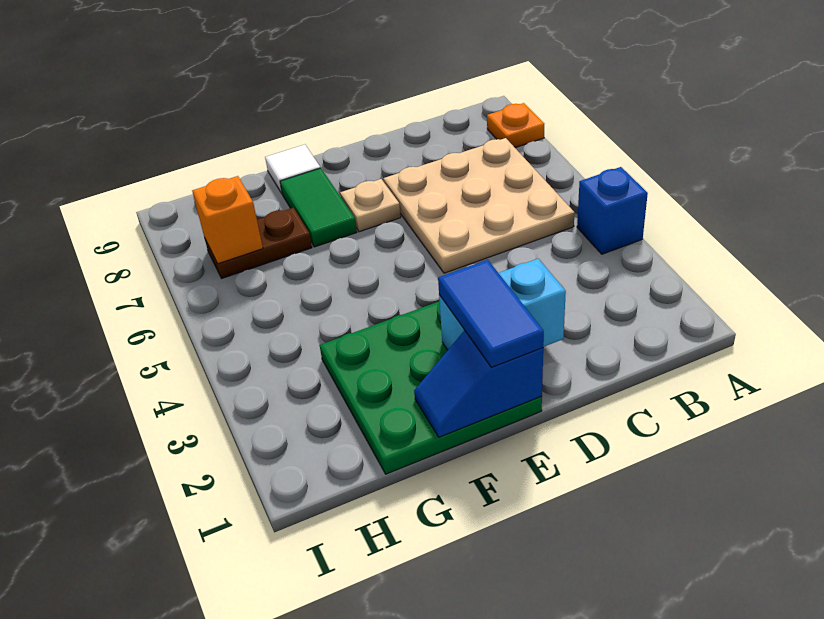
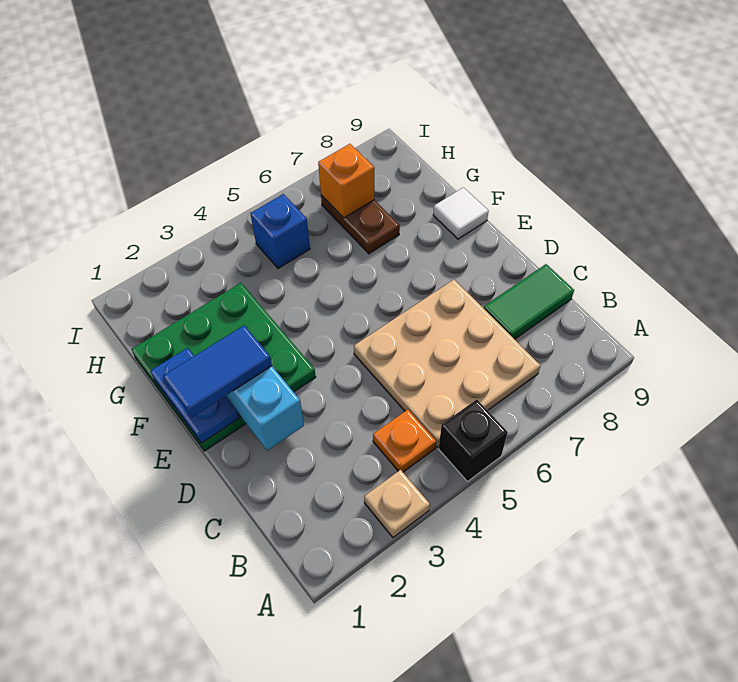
blue brick A4 level 1 -> blue brick H5 level 1
none -> black brick A5 level 1
orange plate A8 level 1 -> orange plate B4 level 1
blue slope E1:F1 level 2 top E -> blue plate E1:F1 level 2
tan plate E7 level 1 -> tan plate A3 level 1
green tile F7:F8 level 1 -> green tile C8:C9 level 1

